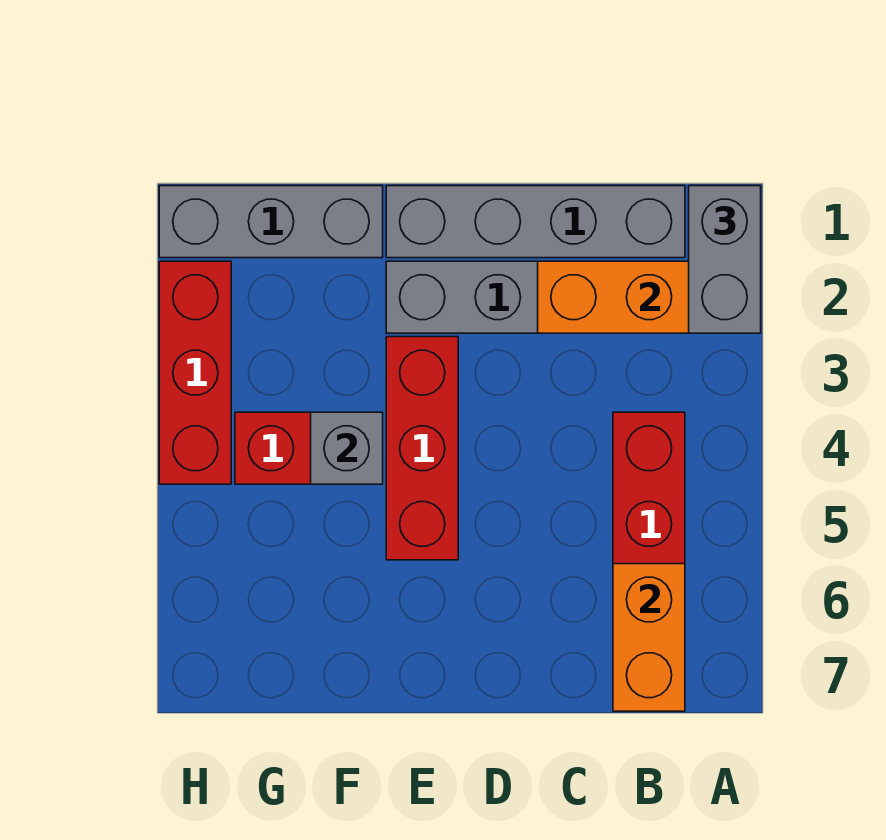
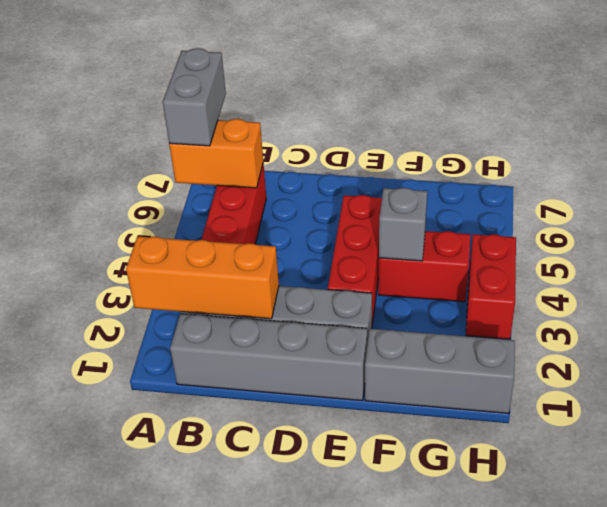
grey brick A1:A2 level 3 -> grey brick A6:A7 level 3
orange brick B6:B7 level 2 -> orange brick A6:B6 level 2
red brick H2:H4 level 1 -> red brick H3:H4 level 1

